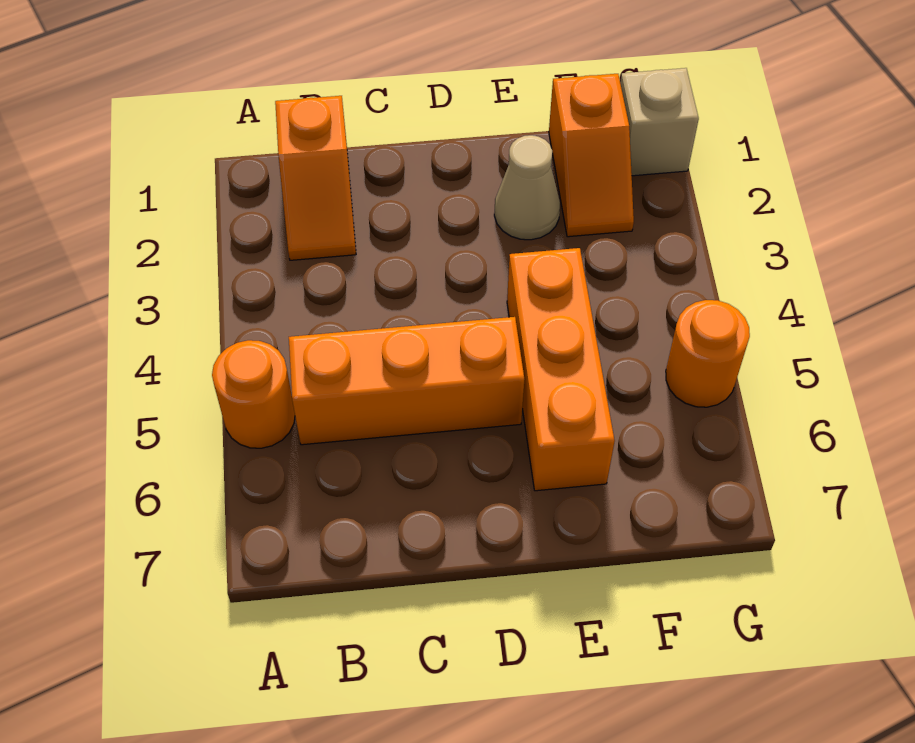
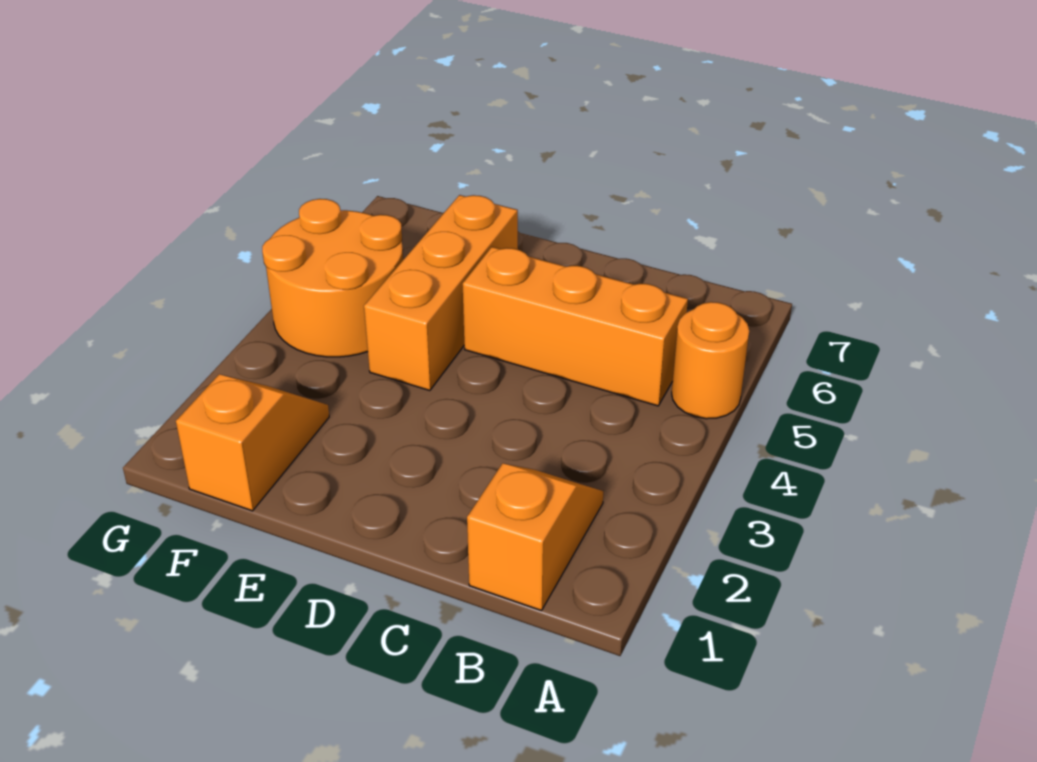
tan cone E2 level 1 -> none
tan brick G1 level 1 -> none
orange round brick G5 level 1 -> orange round brick F4:G5 level 1

